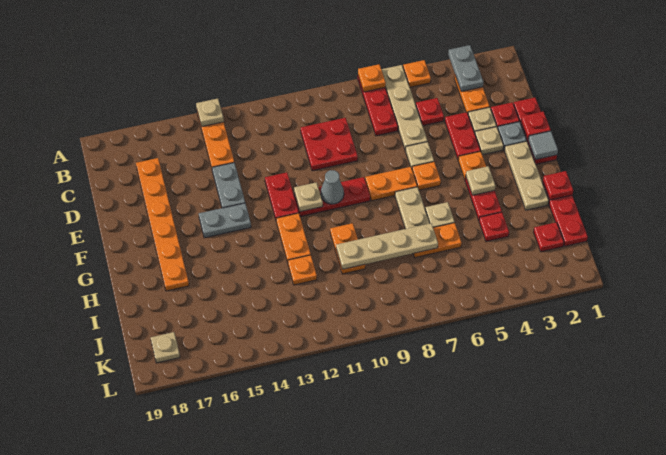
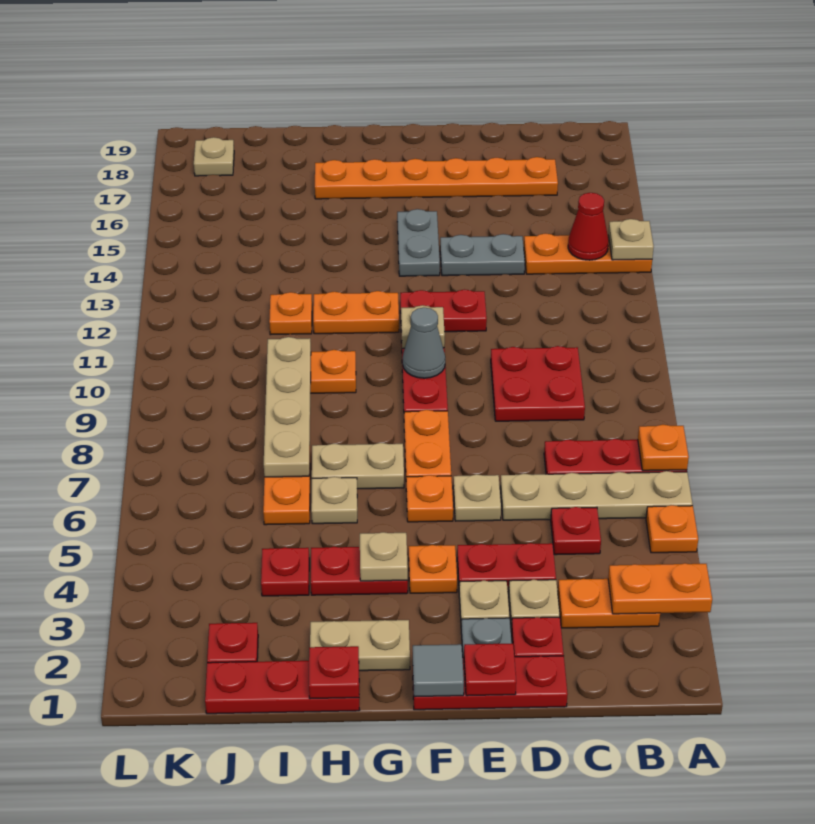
grey plate A3:B3 level 2 -> orange plate A3:B3 level 2
none -> red cone B14 level 2
tan plate F2:H2 level 1 -> tan plate G2:H2 level 1

